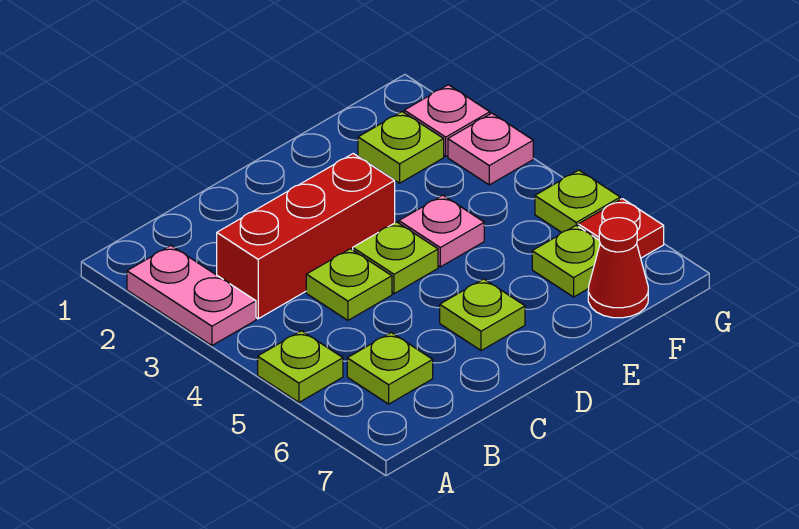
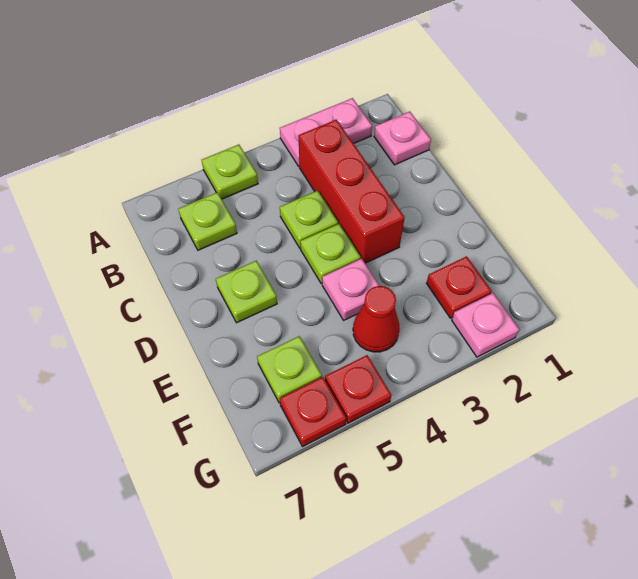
lime plate F2 level 1 -> red plate F2 level 1
red cone F7 level 1 -> red cone F4 level 1
pink plate G3 level 1 -> pink plate B1 level 1
lime plate G5 level 1 -> red plate G5 level 1

